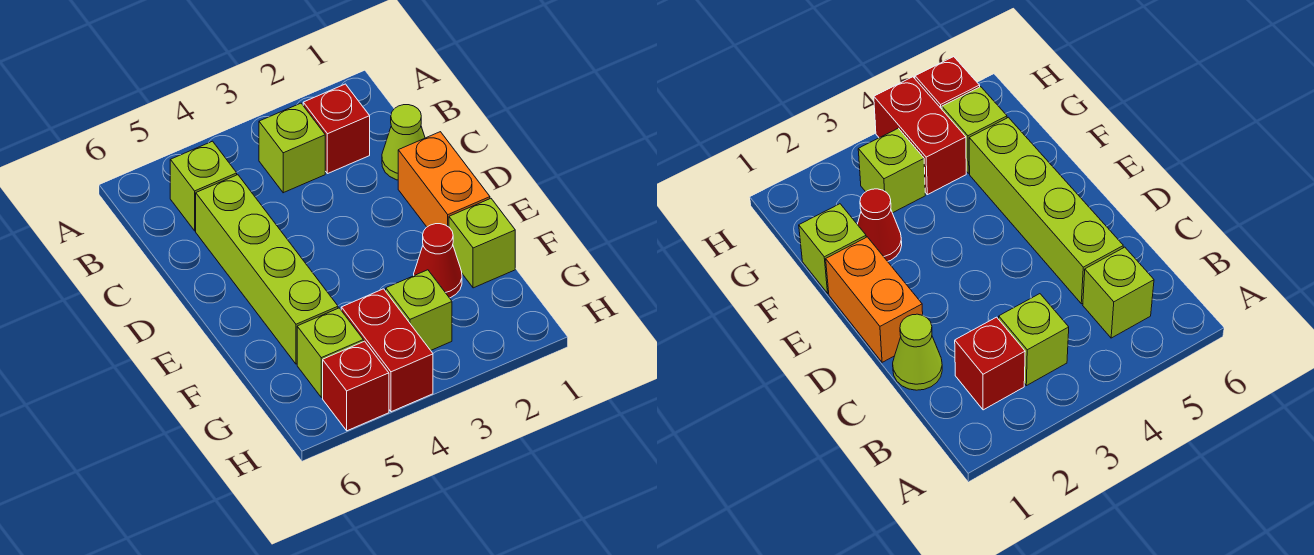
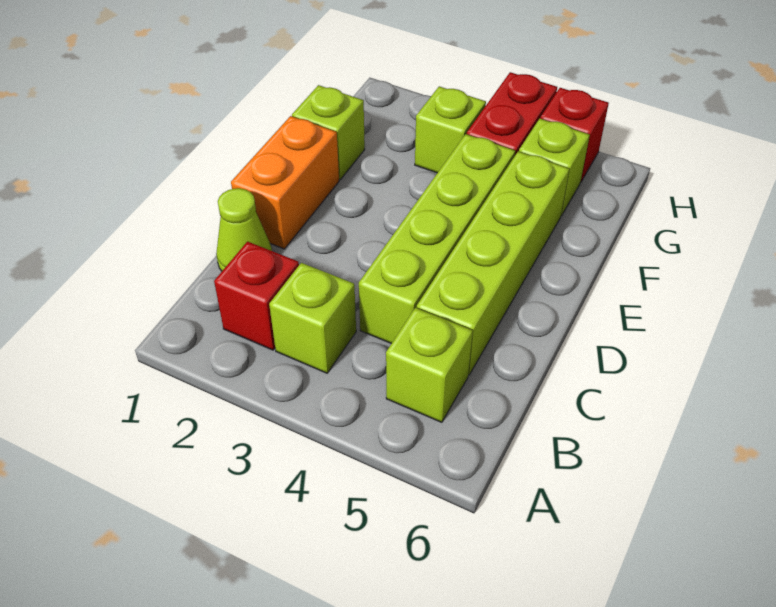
none -> lime brick C4:F4 level 1
red cone F2 level 1 -> none

